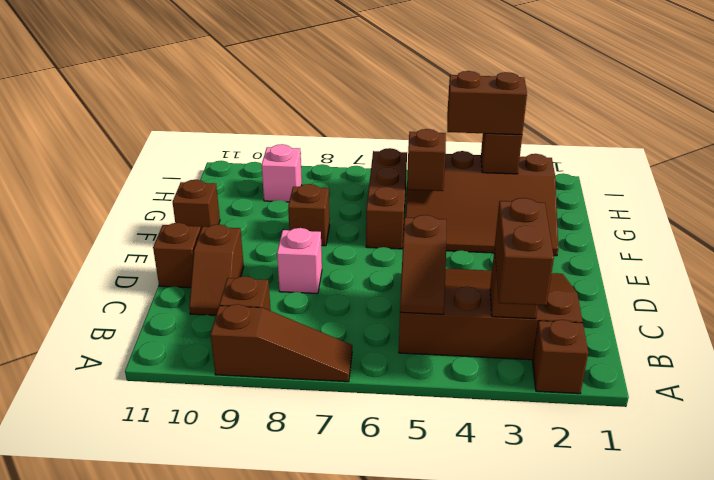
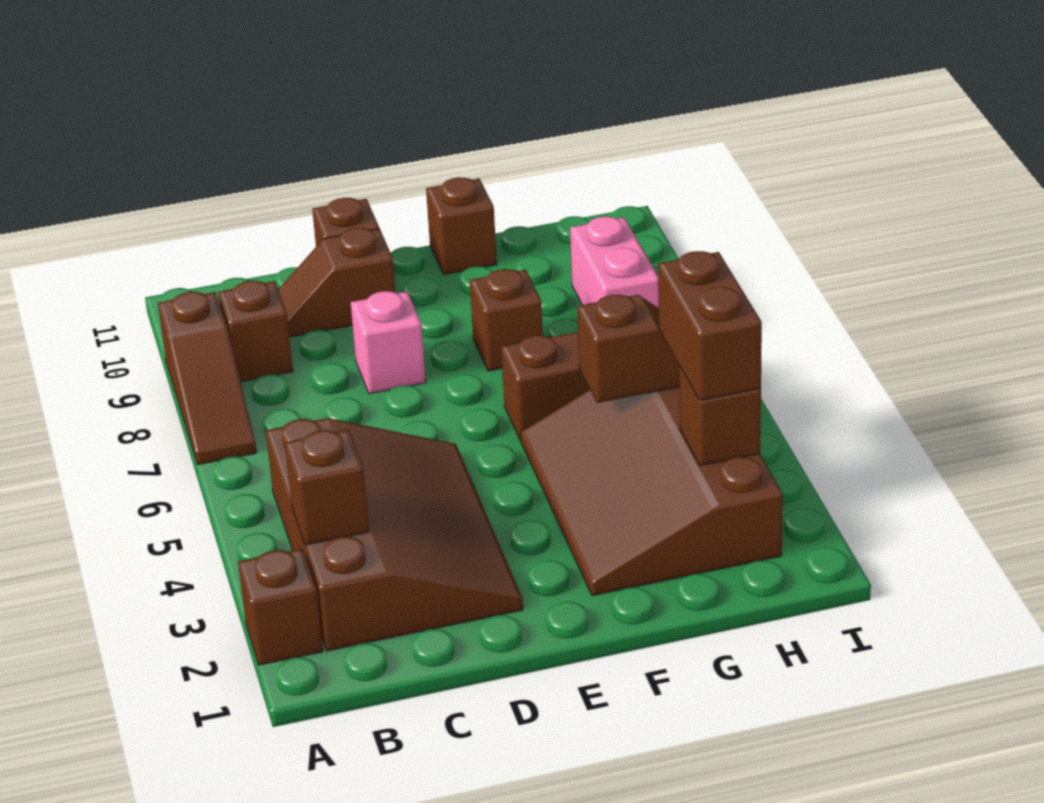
brown brick A3:B3 level 3 -> none
brown slope B5:C5 level 2 top C -> none
pink brick H9 level 1 -> pink brick H8:H9 level 1

